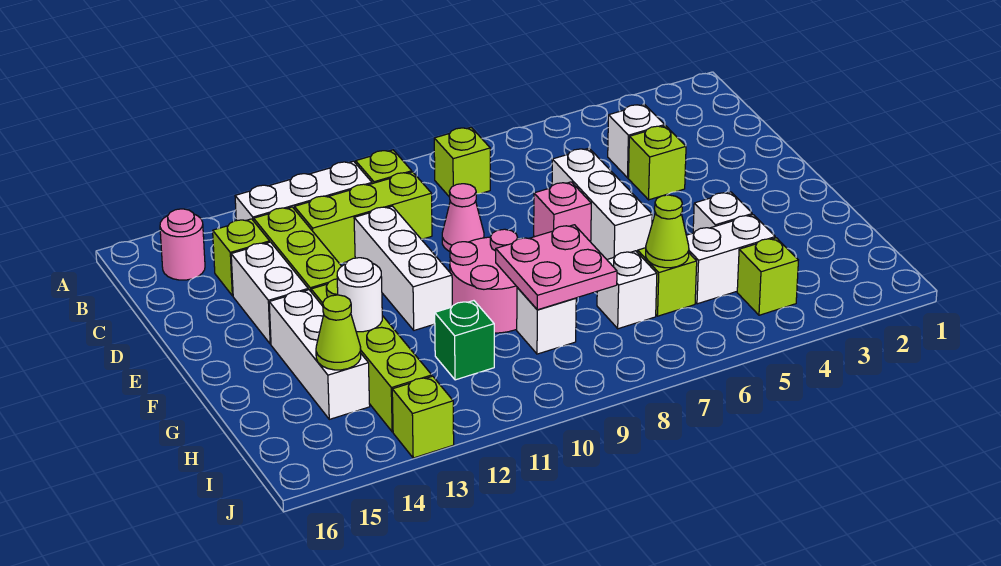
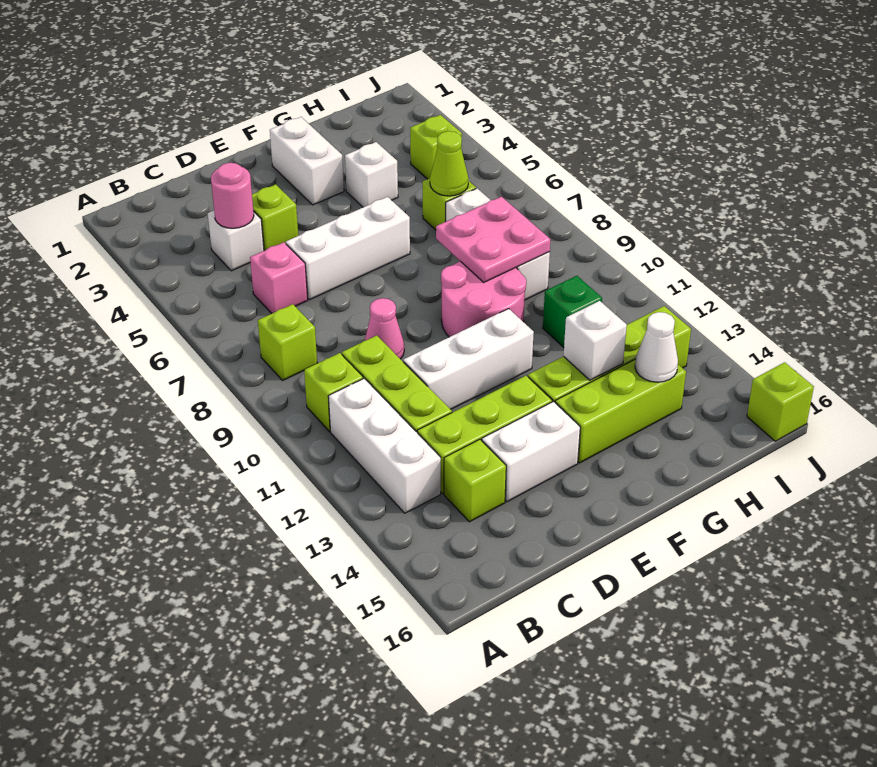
pink round brick B15 level 1 -> pink round brick C4 level 2
pink brick E7 level 1 -> pink brick C6 level 1
white brick F14:H14 level 1 -> lime brick F14:H14 level 1
white round brick G13 level 2 -> white brick G13 level 2
white brick H4:H5 level 1 -> white brick F2:F3 level 1
lime cone H14 level 2 -> white cone H14 level 2
lime brick J13 level 1 -> lime brick J16 level 1

